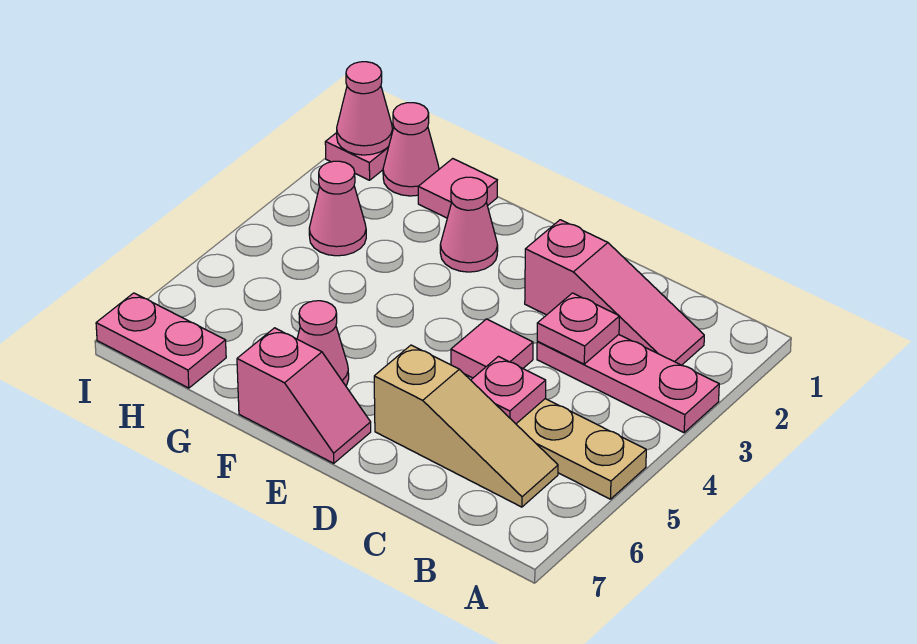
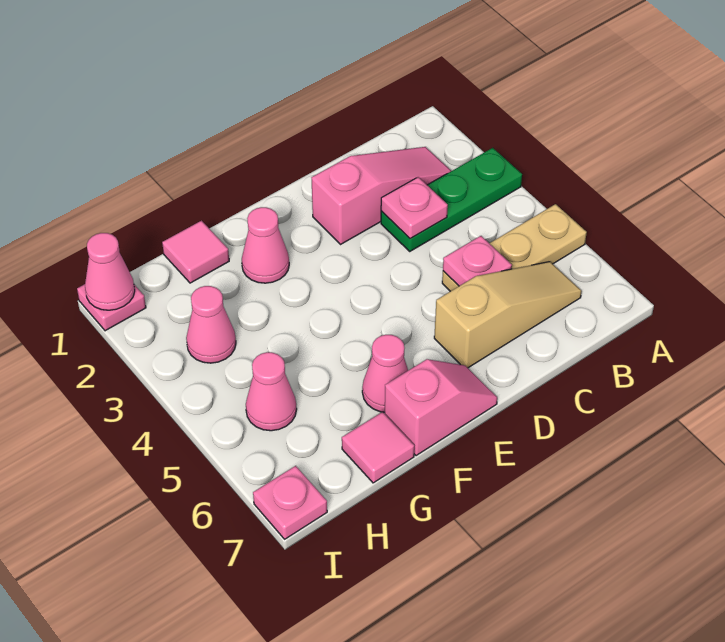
pink plate A3:C3 level 1 -> green plate A3:C3 level 1
pink tile D4 level 1 -> pink tile G7 level 1
pink cone H1 level 1 -> pink cone H5 level 1
pink plate H7:I7 level 1 -> pink plate I7 level 1

